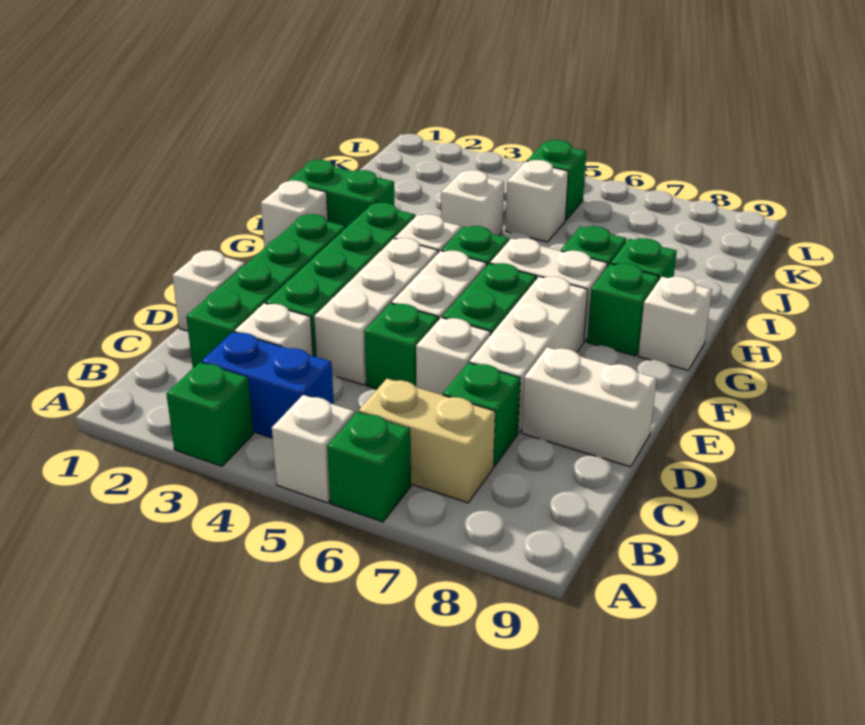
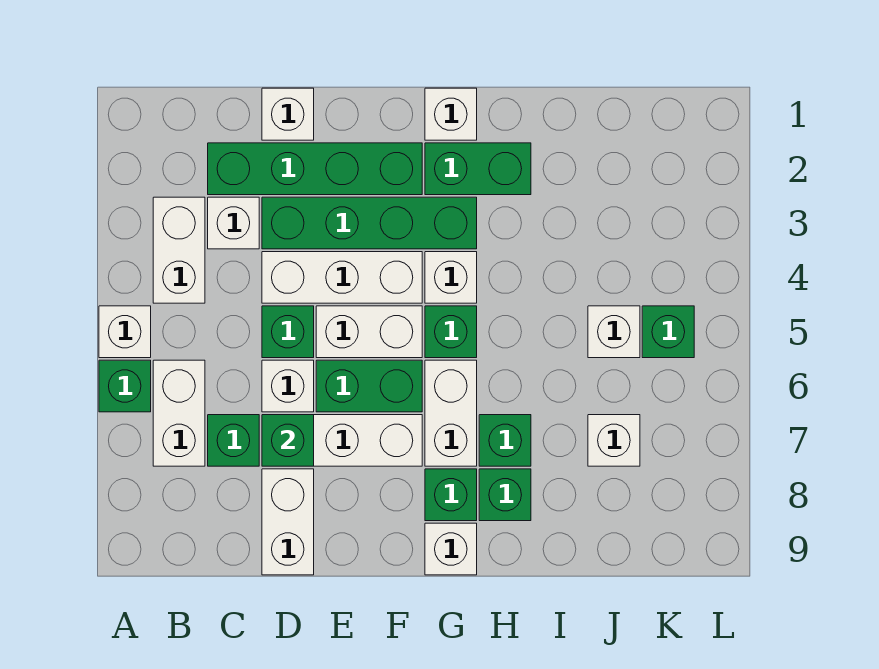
green brick A3 level 1 -> green brick D7 level 2
blue brick B3:B4 level 1 -> white brick B3:B4 level 1
tan brick B6:B7 level 1 -> white brick B6:B7 level 1
green brick H1:H2 level 1 -> green brick G2:H2 level 1
white brick I4 level 1 -> white brick J7 level 1

